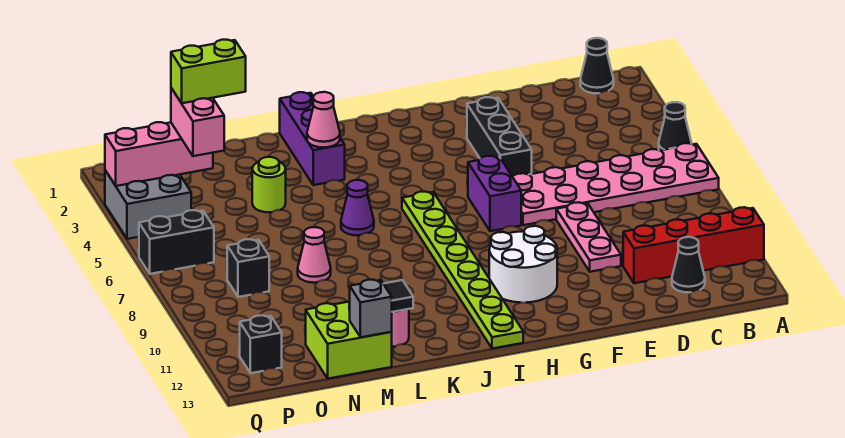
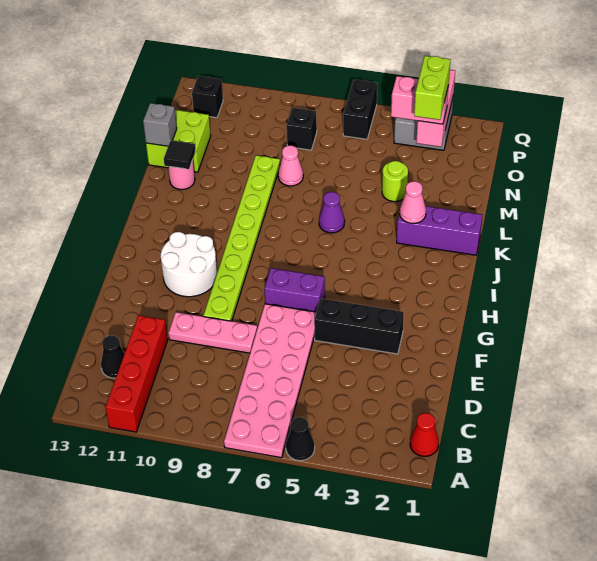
black cone B1 level 1 -> red cone B1 level 1
lime plate I6:I13 level 1 -> lime plate F9:M9 level 1

